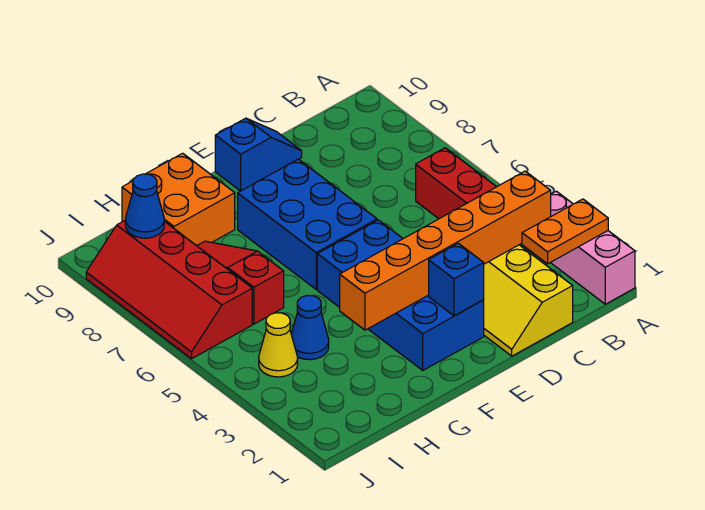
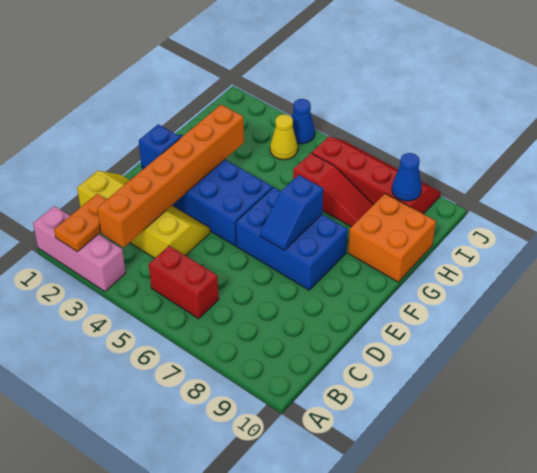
blue slope D10:E10 level 1 top E -> blue slope E7:F7 level 2 top F
blue cone H4 level 1 -> blue cone J4 level 1

